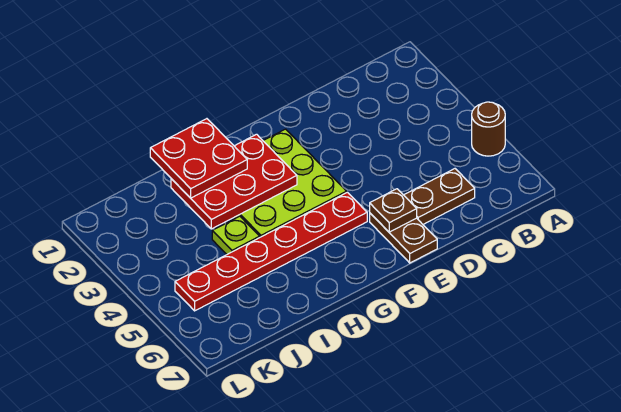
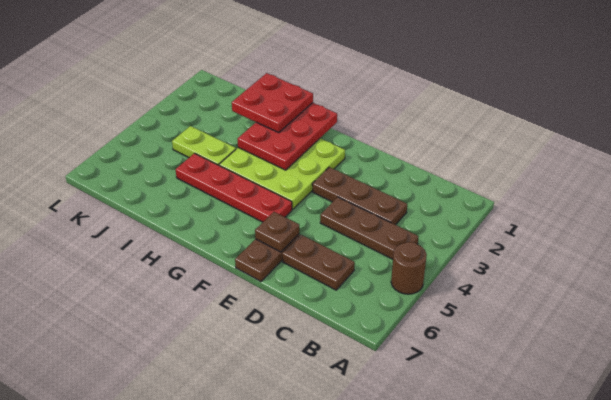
none -> brown plate B4:D4 level 1
none -> brown plate C3:E3 level 1
red plate F5:K5 level 1 -> red plate F5:I5 level 1
red plate G2:I3 level 2 -> red plate G1:H3 level 2
lime plate I4 level 1 -> lime plate I4:J4 level 1

